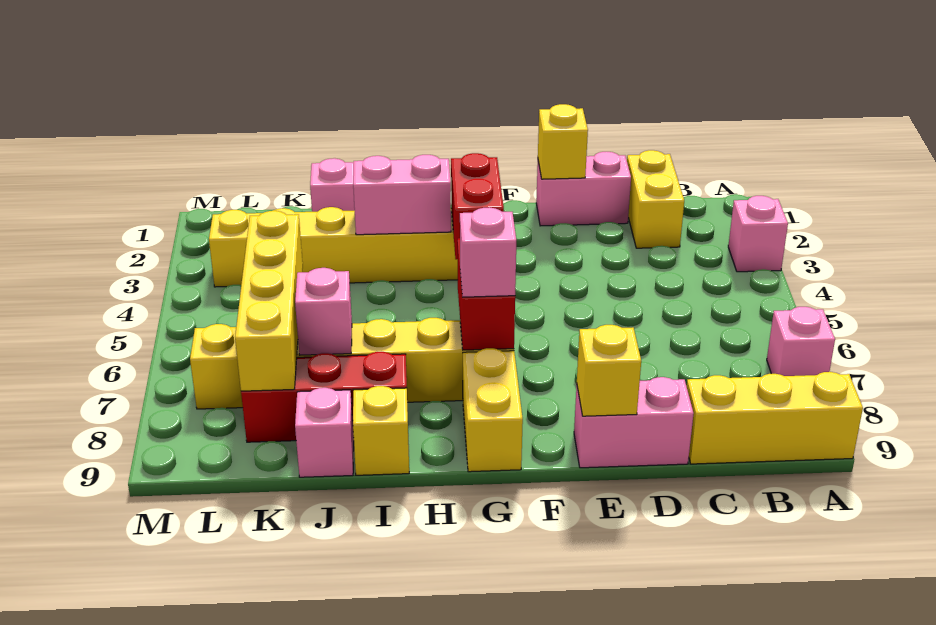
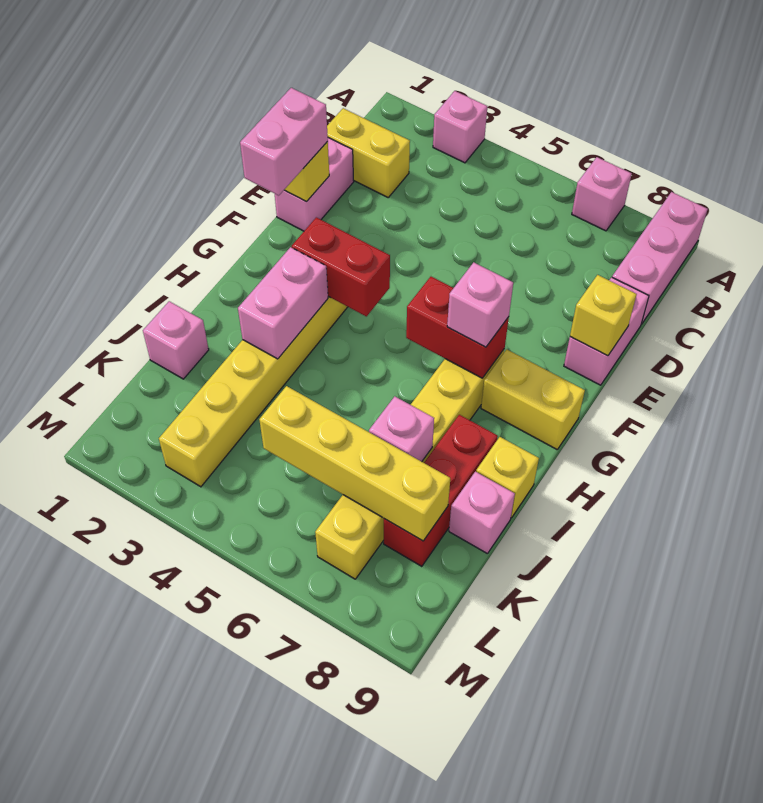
yellow brick A9:C9 level 1 -> pink brick A9:C9 level 1
none -> pink brick E1:F1 level 3

